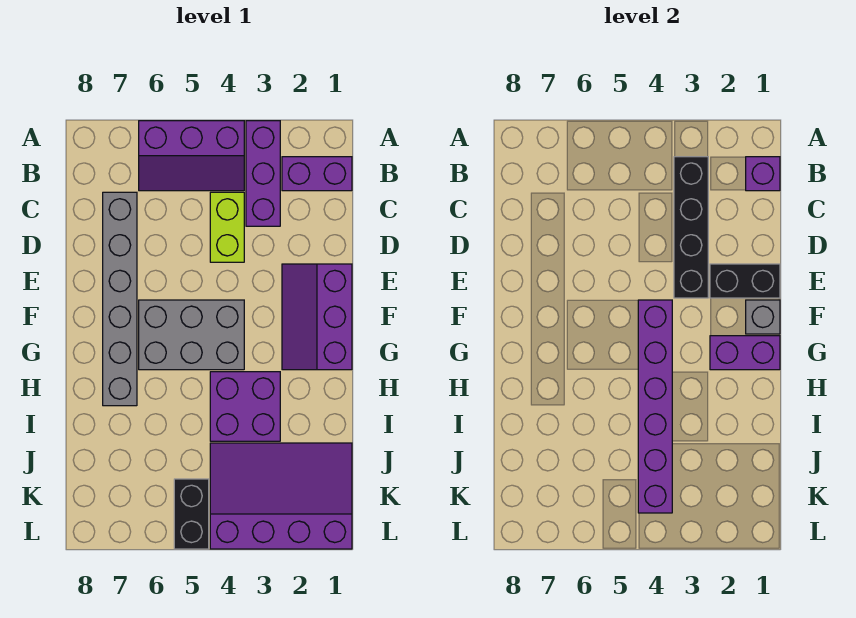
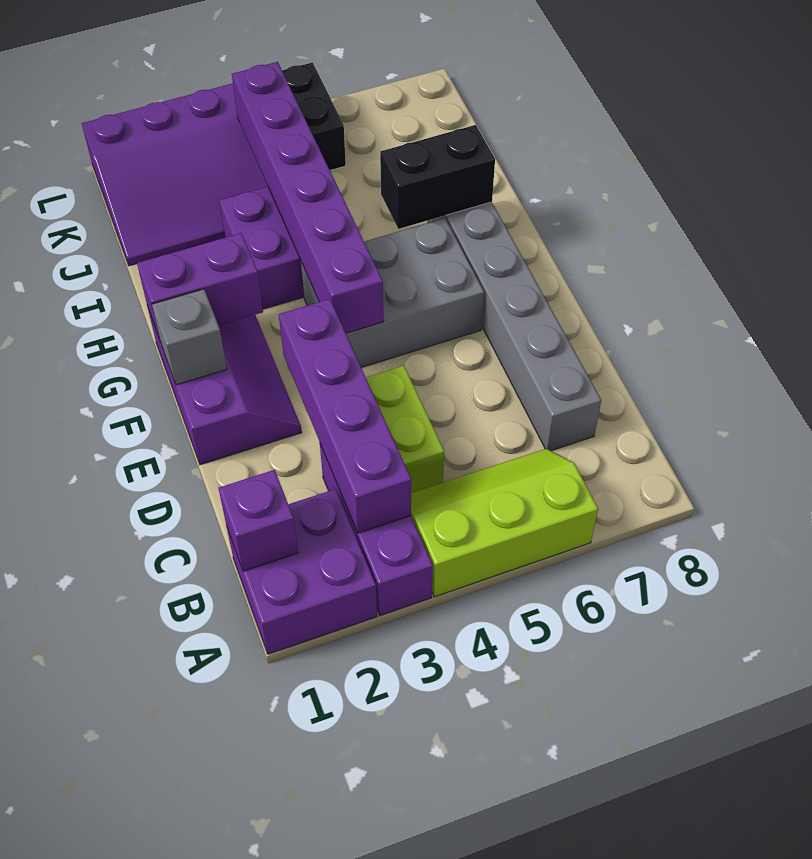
purple slope A4:B6 level 1 top A -> lime slope A4:B6 level 1 top A
purple brick B1:B2 level 1 -> purple brick A1:B2 level 1
black brick B3:E3 level 2 -> purple brick B3:E3 level 2
black brick E1:E2 level 2 -> black brick H6:H7 level 2

